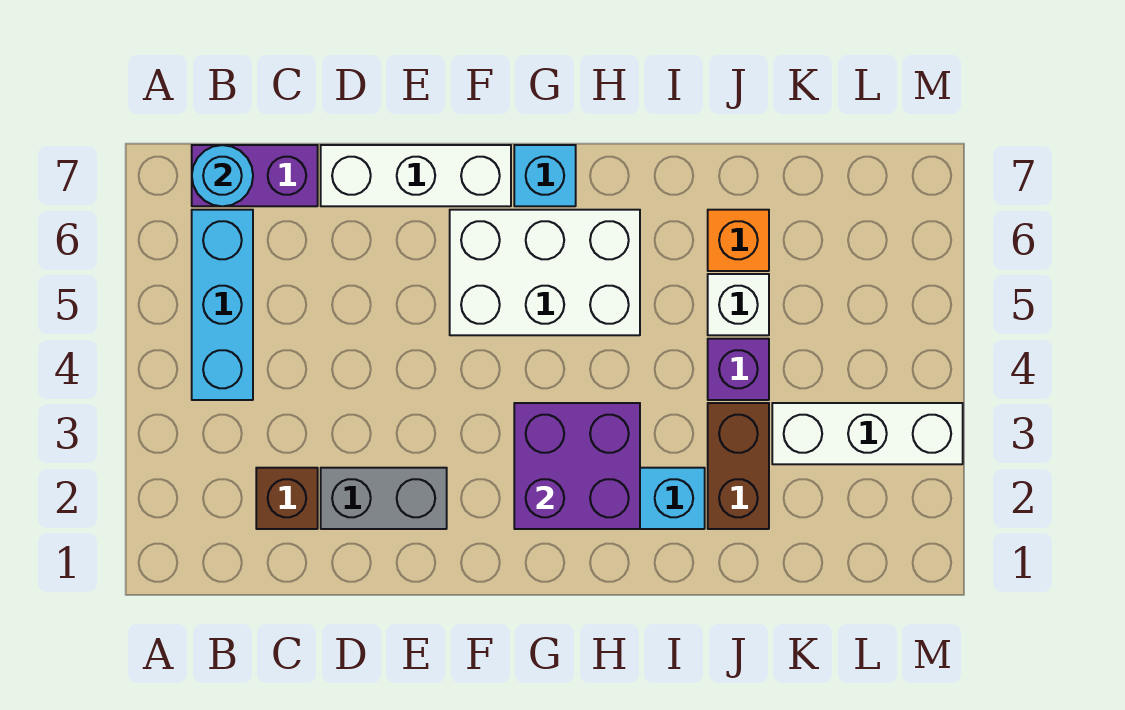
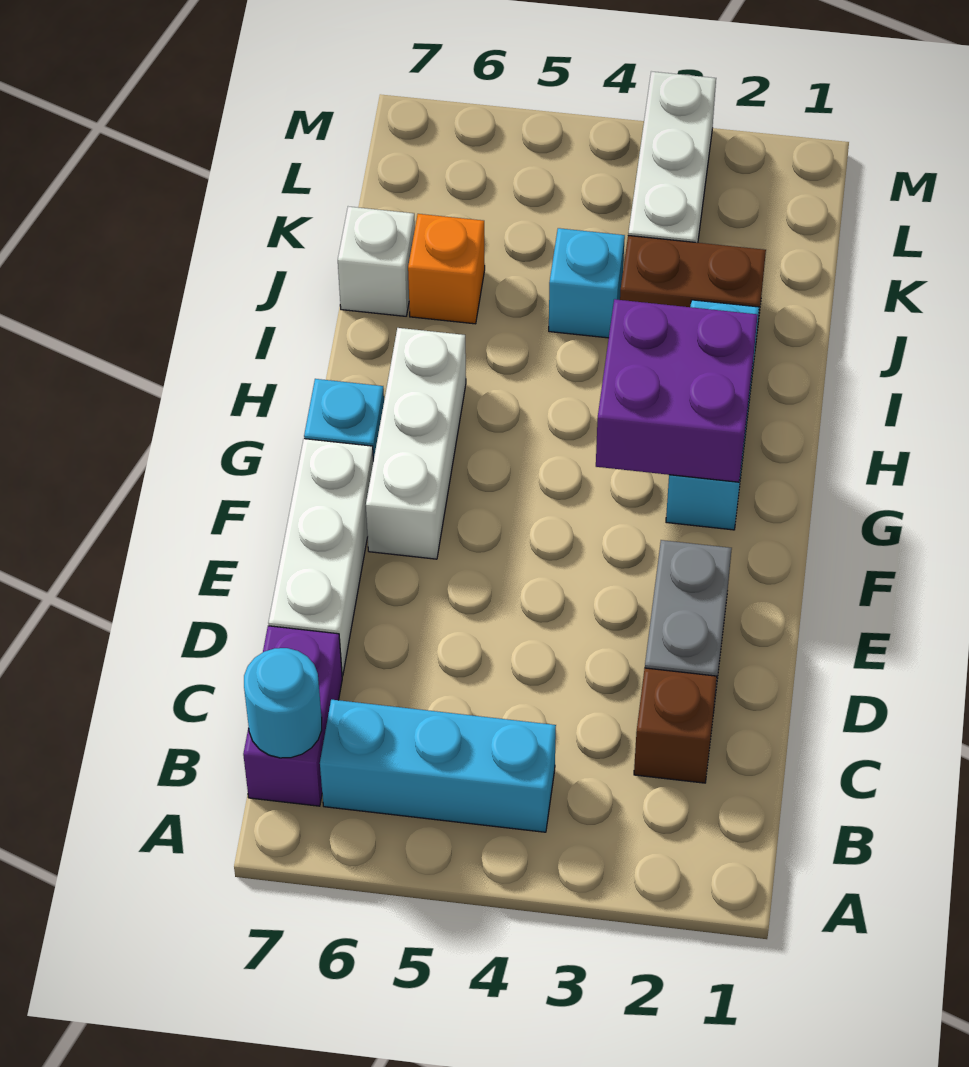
white brick F5:H6 level 1 -> white brick F6:H6 level 1
purple brick J4 level 1 -> cyan brick J4 level 1
white brick J5 level 1 -> white brick J7 level 1

